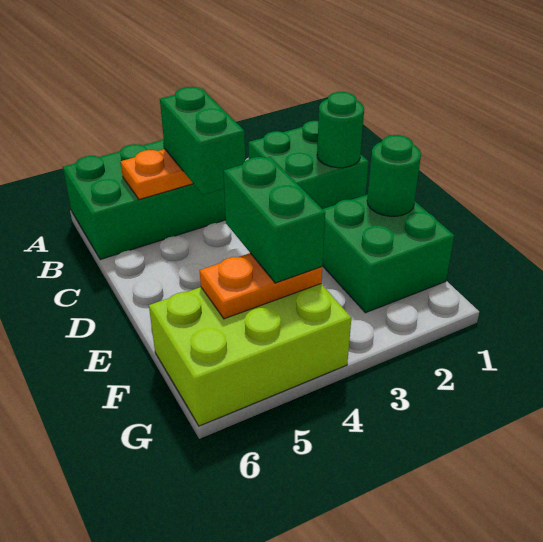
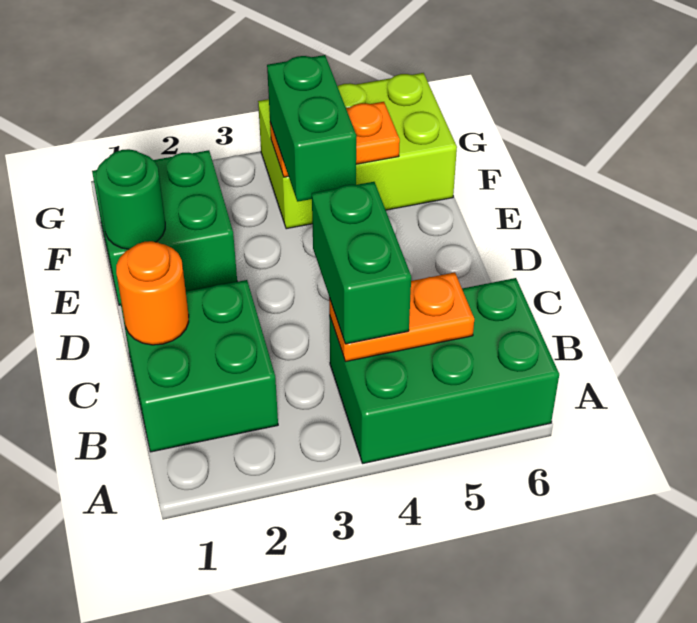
green round brick C1 level 2 -> orange round brick C1 level 2

